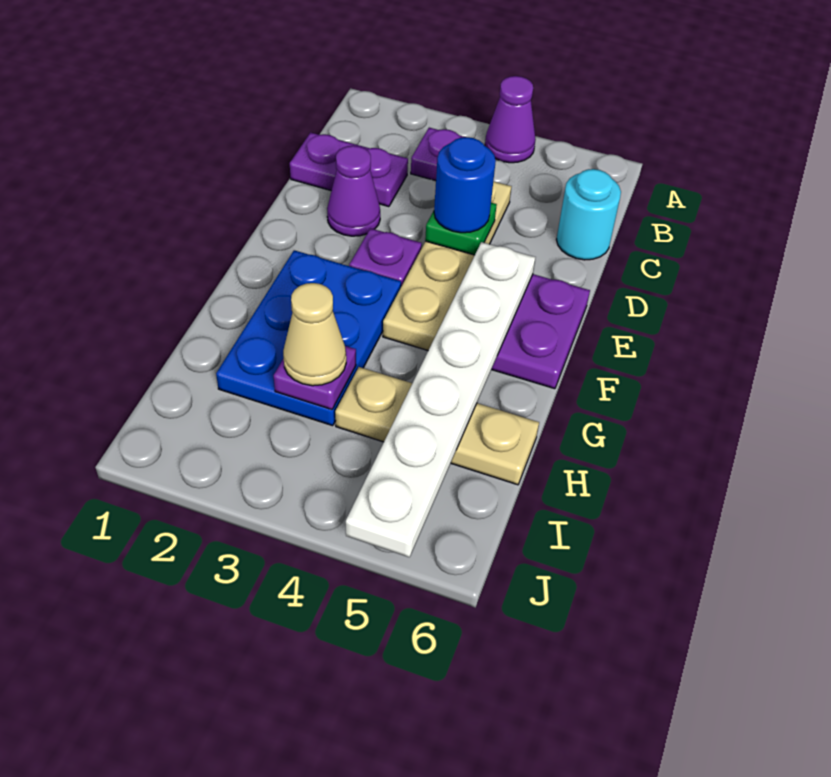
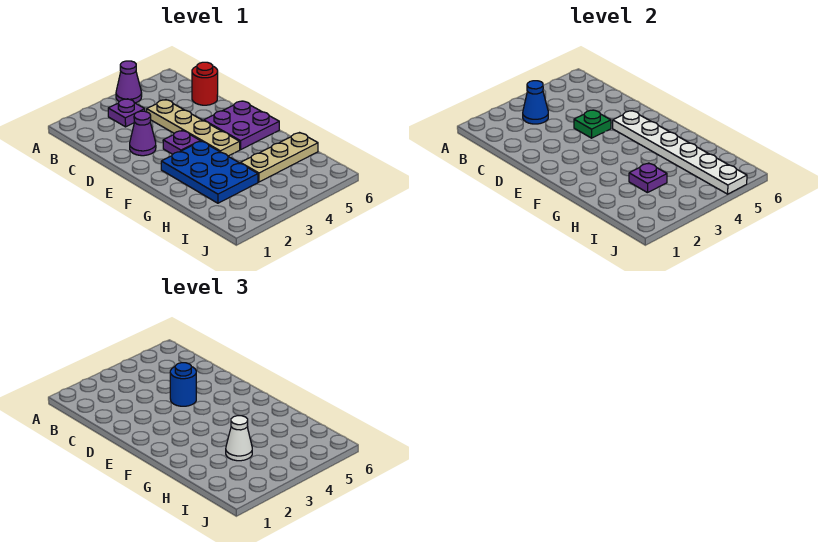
none -> blue cone B3 level 2
purple plate C1:C2 level 1 -> none
cyan round brick C6 level 1 -> red round brick C6 level 1
tan cone H3 level 3 -> white cone H3 level 3

